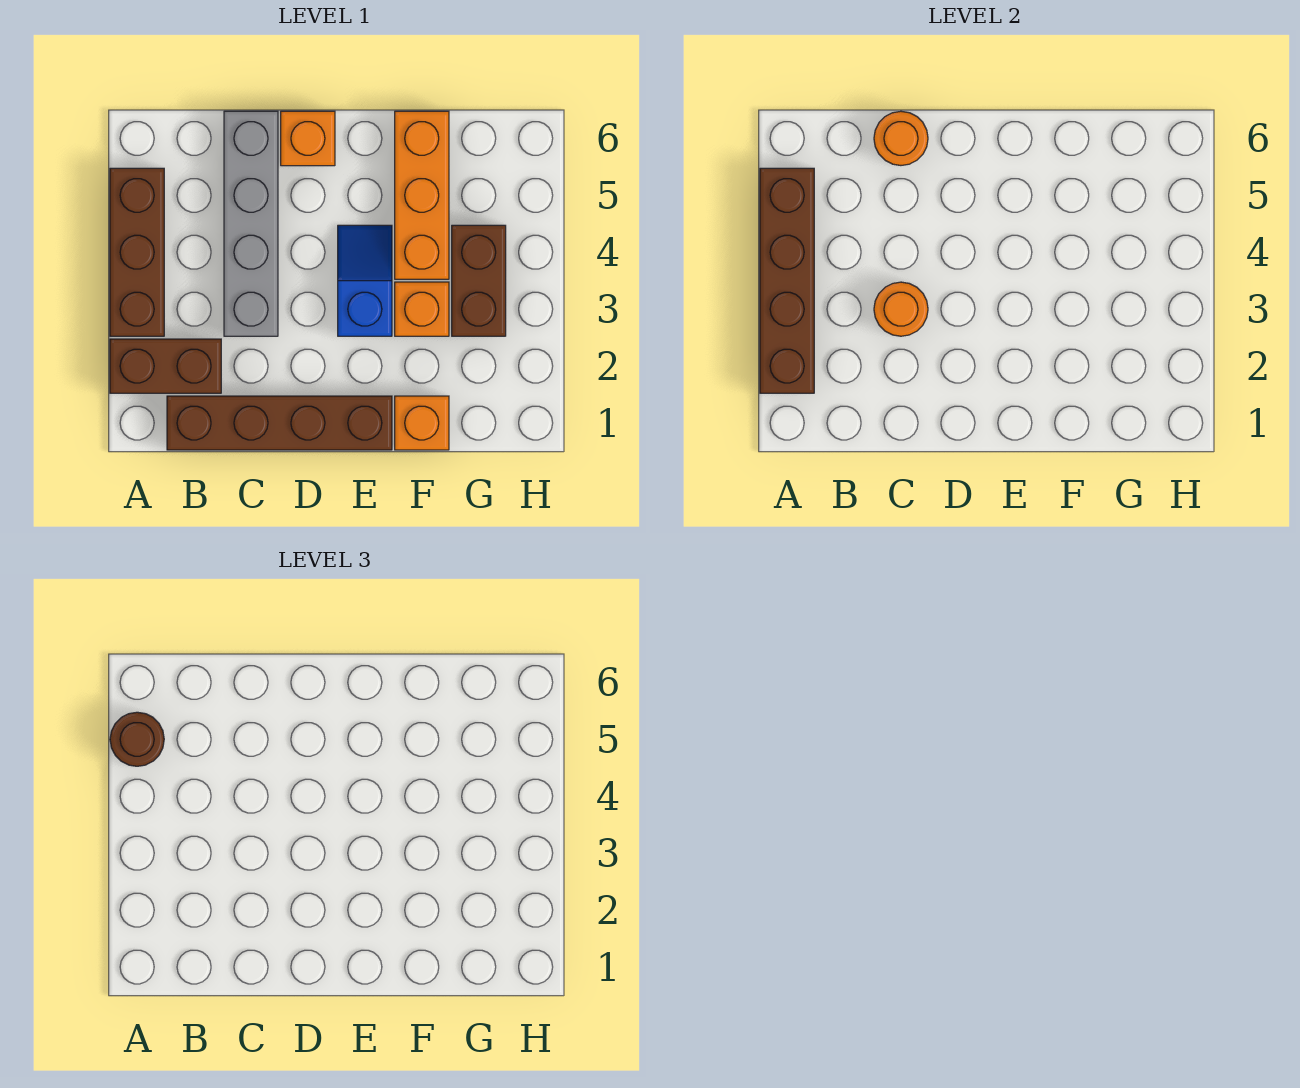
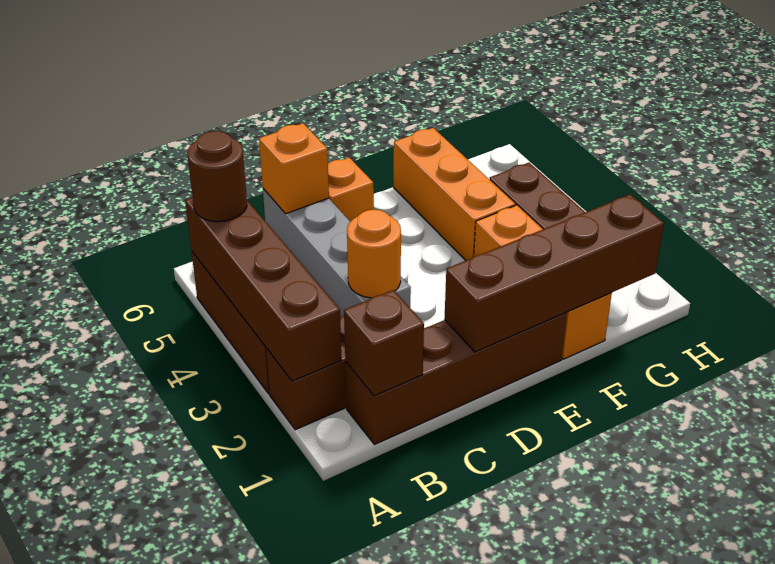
none -> brown brick B1 level 2
orange round brick C6 level 2 -> orange brick C6 level 2
none -> brown brick D1:G1 level 2
blue slope E3:E4 level 1 top 3 -> none

